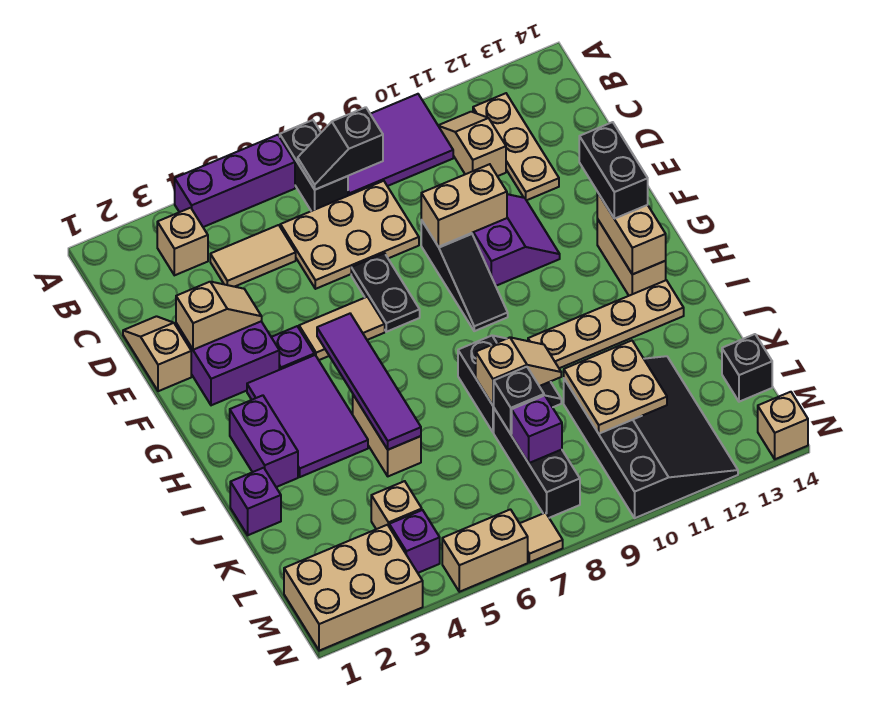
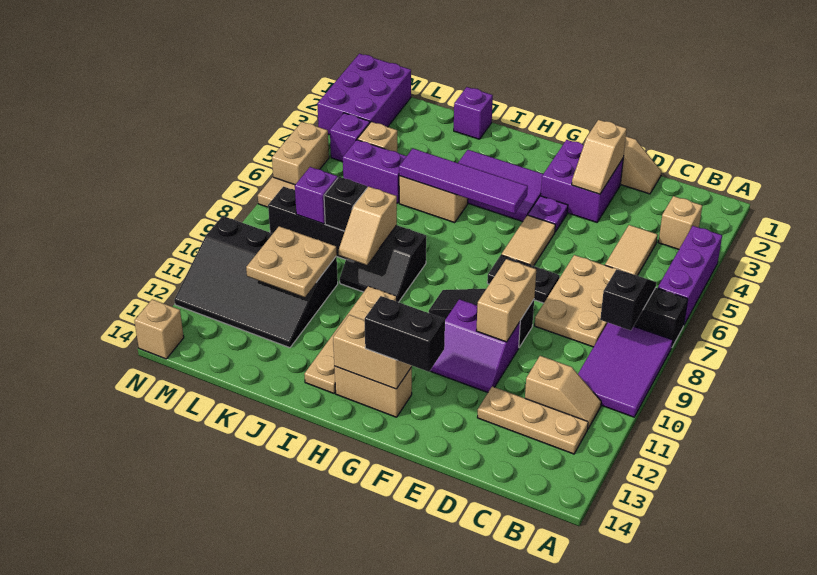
purple brick H2:I2 level 1 -> purple brick K5:L5 level 1
black brick L14 level 1 -> none
tan brick M1:N3 level 1 -> purple brick M1:N3 level 1

